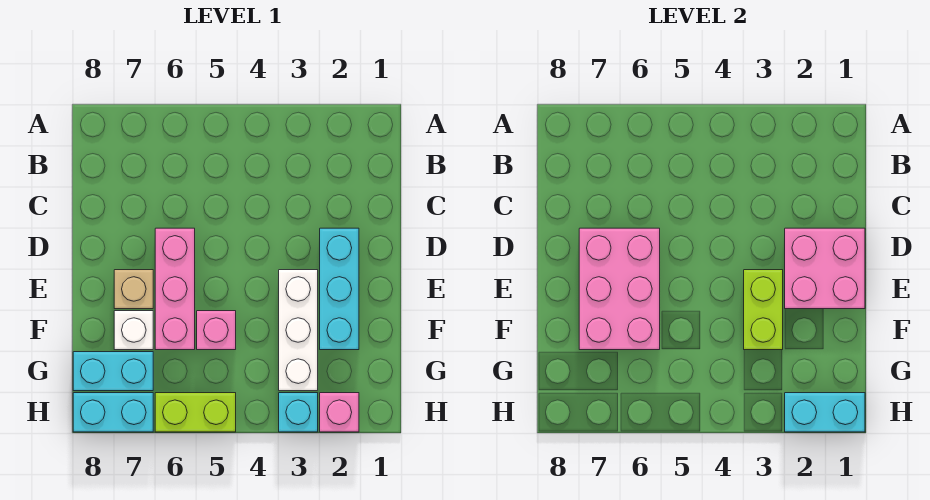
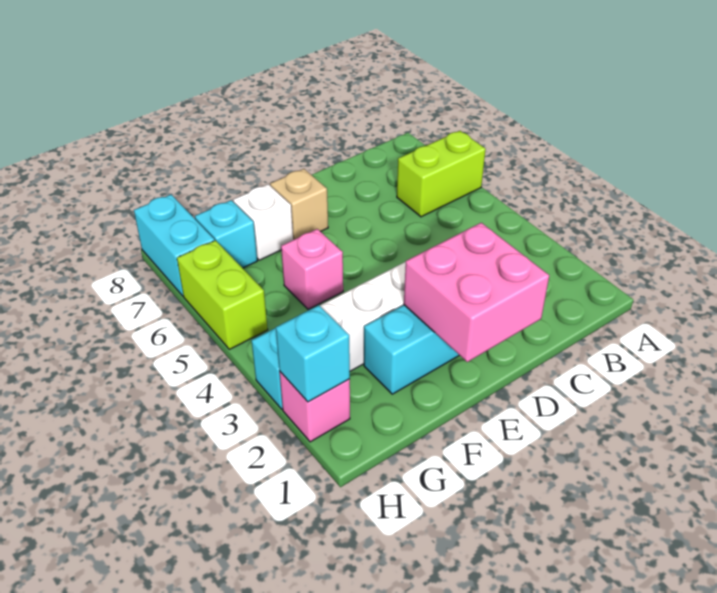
pink brick D6:F6 level 1 -> none
pink brick D6:F7 level 2 -> none
lime brick E3:F3 level 2 -> lime brick A6:B6 level 1
cyan brick G7:G8 level 1 -> cyan brick G7 level 1
cyan brick H1:H2 level 2 -> cyan brick H2 level 2

